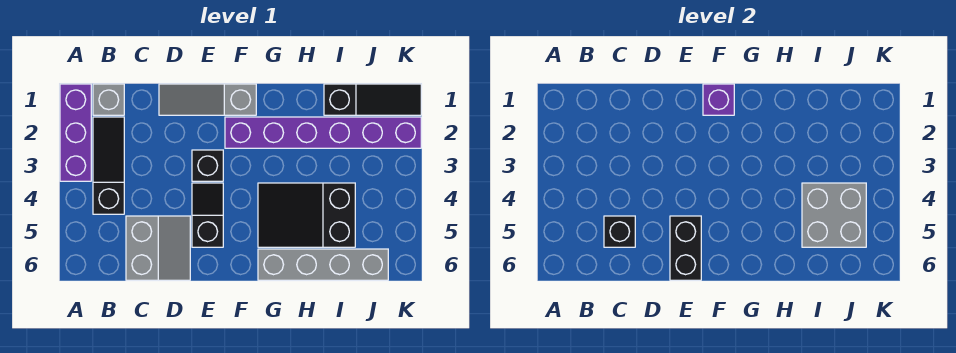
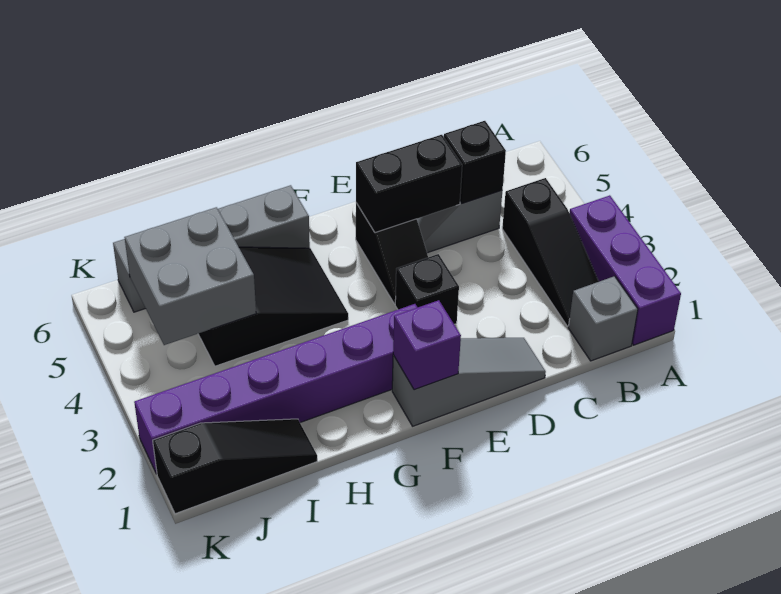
black brick E5:E6 level 2 -> black brick D5:E5 level 2
black slope I1:K1 level 1 top I -> black slope I1:K1 level 1 top K

